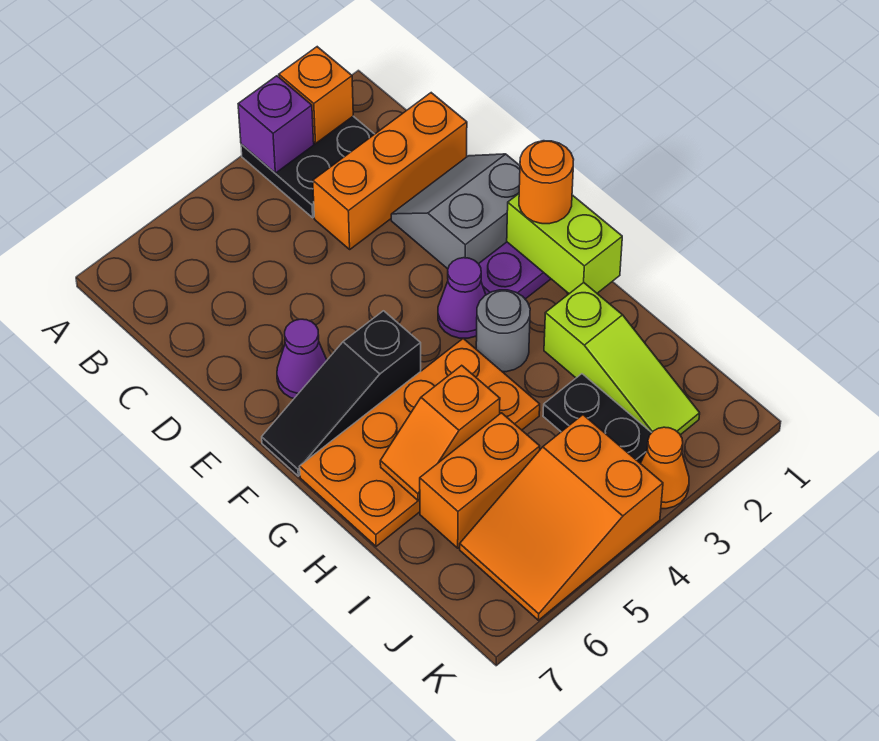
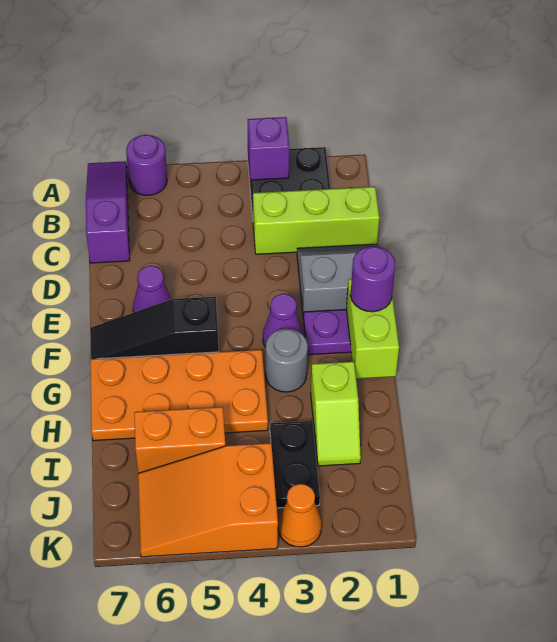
orange brick A2 level 2 -> none
none -> purple round brick A6 level 1
none -> purple slope A7:C7 level 1 top C
orange brick C1:C3 level 1 -> lime brick C1:C3 level 1
orange round brick F1 level 3 -> purple round brick F1 level 3
lime slope H2:J2 level 1 top H -> lime slope H2:I2 level 1 top H
orange slope H5:H6 level 2 top 5 -> none

